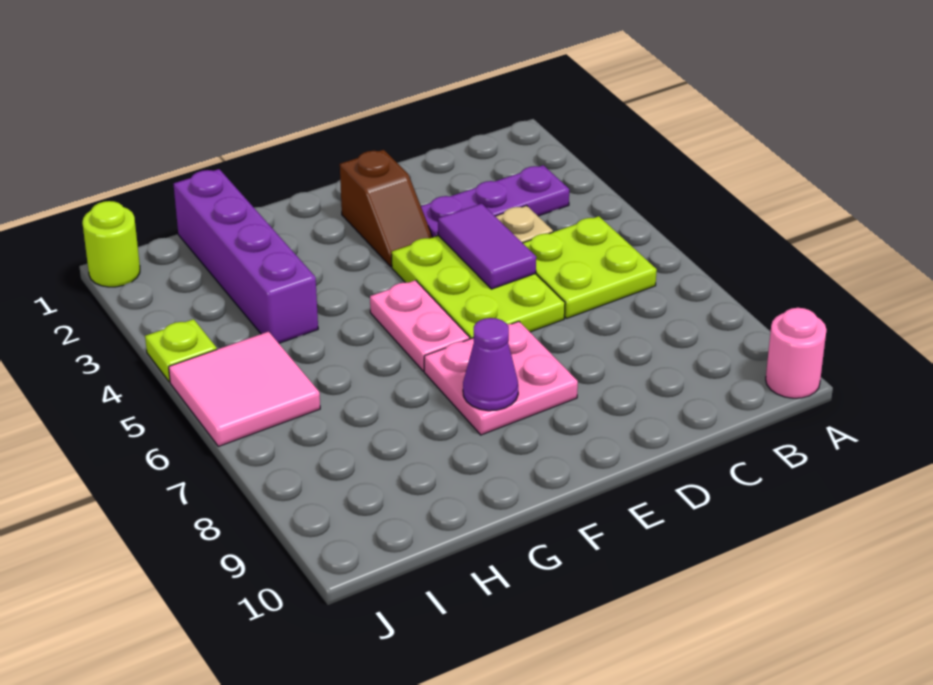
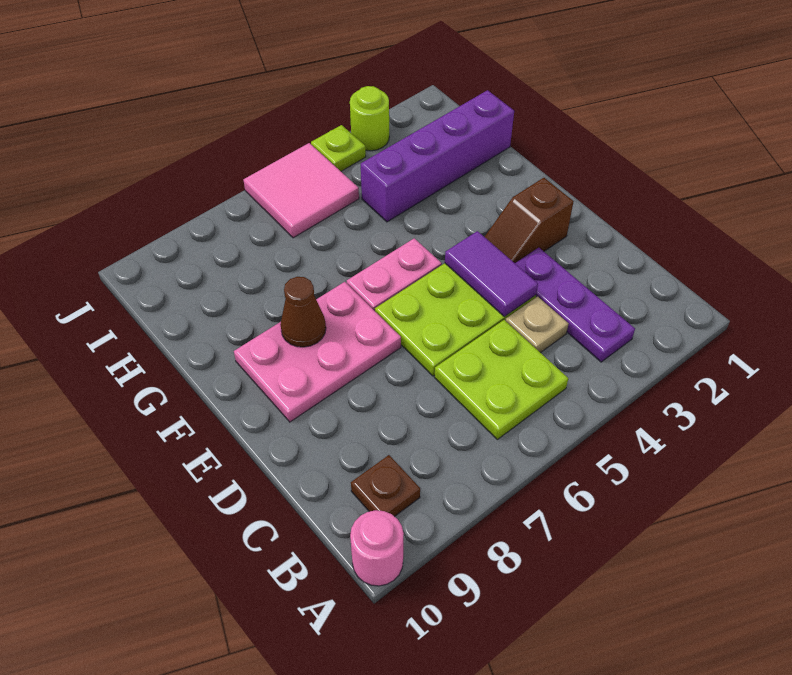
none -> brown plate B9 level 1
purple tile D4:D5 level 2 -> purple tile D4:E4 level 2
pink plate E7:F8 level 1 -> pink plate E7:F9 level 1
purple cone F8 level 2 -> brown cone F8 level 2
lime round brick J1 level 1 -> lime round brick J3 level 1

